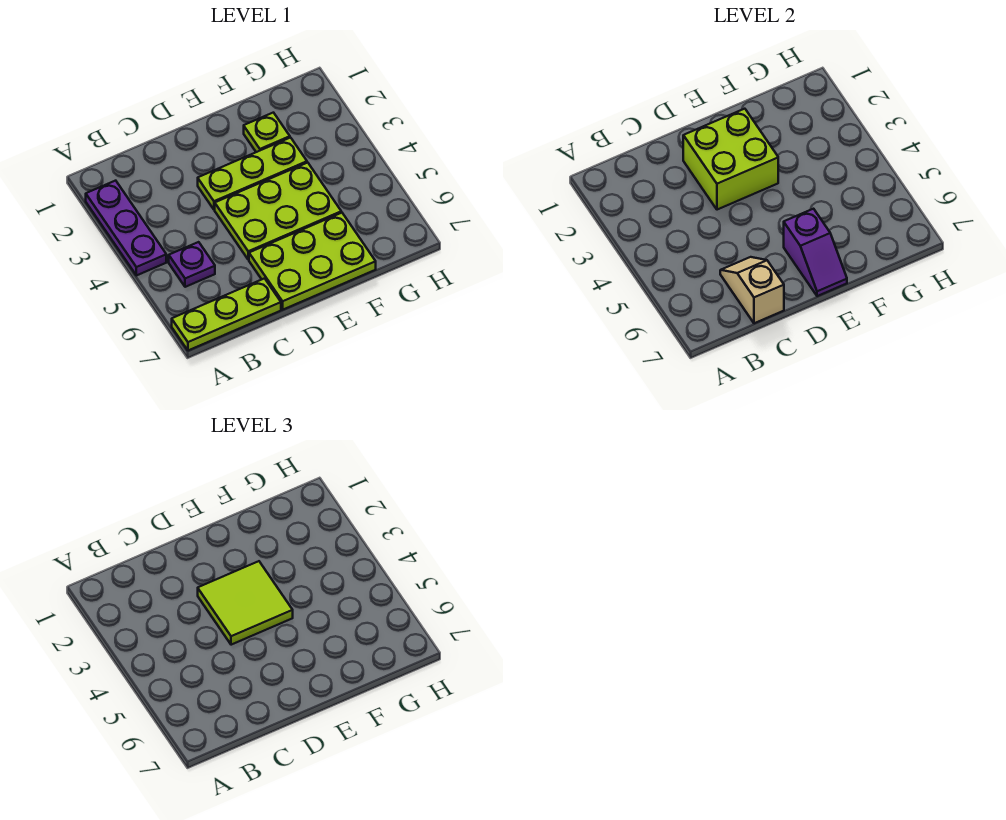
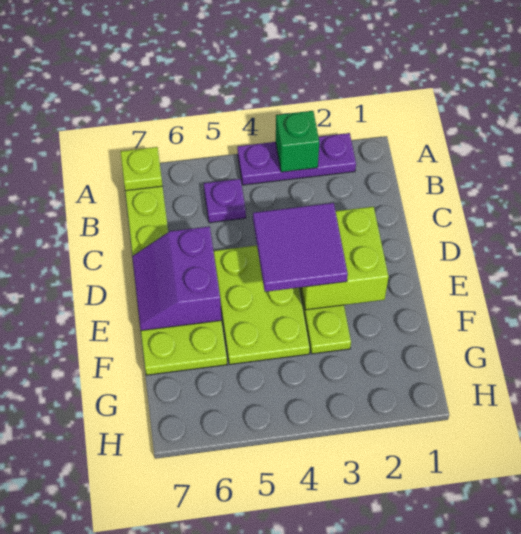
none -> green brick A3 level 2
tan slope C6:C7 level 2 top 7 -> none
lime tile D3:E4 level 3 -> purple tile D3:E4 level 3
purple slope E6:E7 level 2 top 6 -> purple slope D6:E7 level 2 top 6
lime plate F2 level 1 -> lime plate A7 level 2

